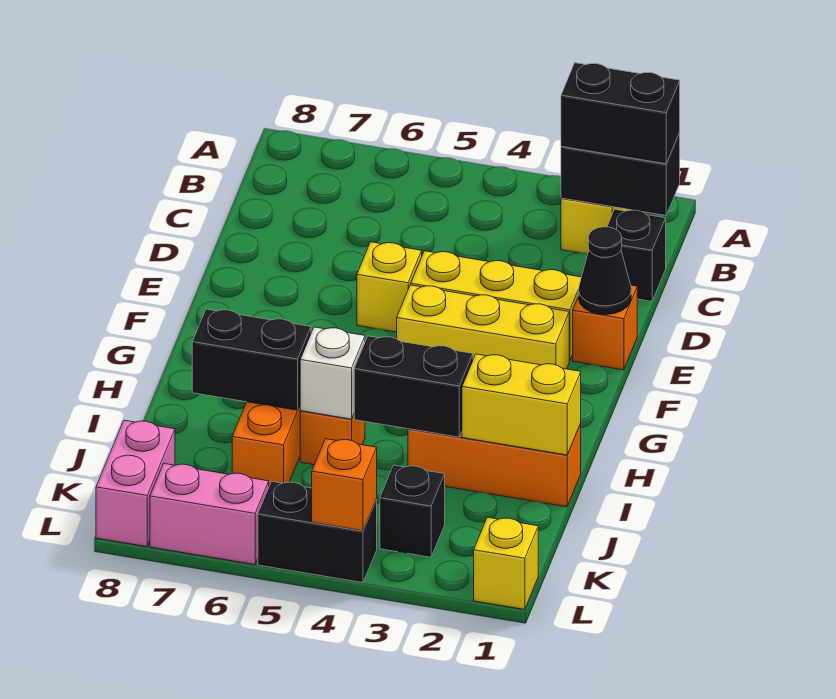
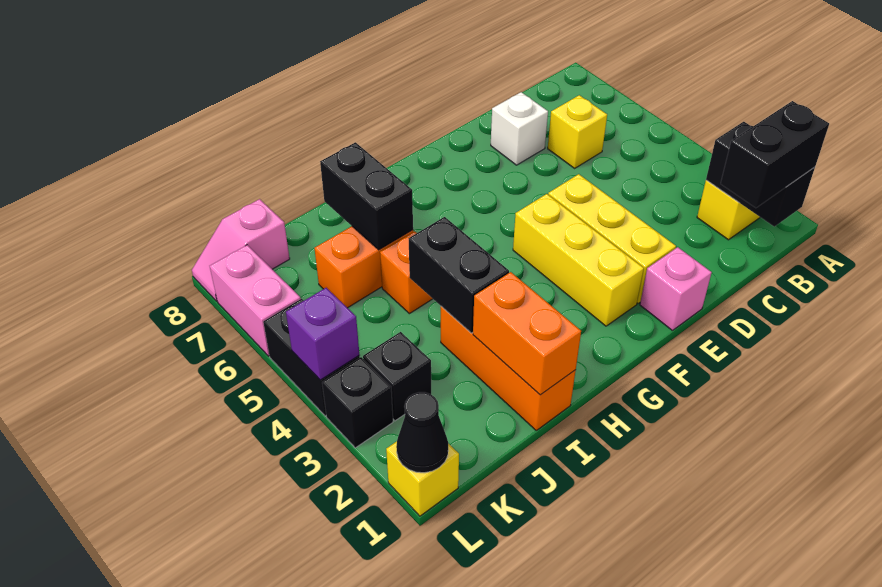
black brick B1:B2 level 3 -> black brick B1:C1 level 3
black brick C1 level 1 -> black brick L3 level 1
orange brick E1 level 1 -> pink brick E1 level 1
black cone E1 level 2 -> black cone L1 level 2
yellow brick E5 level 1 -> yellow brick C6 level 1
yellow brick I1:I2 level 2 -> orange brick I1:I2 level 2
white brick I5 level 2 -> white brick D7 level 1
pink brick K8:L8 level 1 -> pink slope K8:L8 level 1 top K
orange brick L4 level 2 -> purple brick L4 level 2

